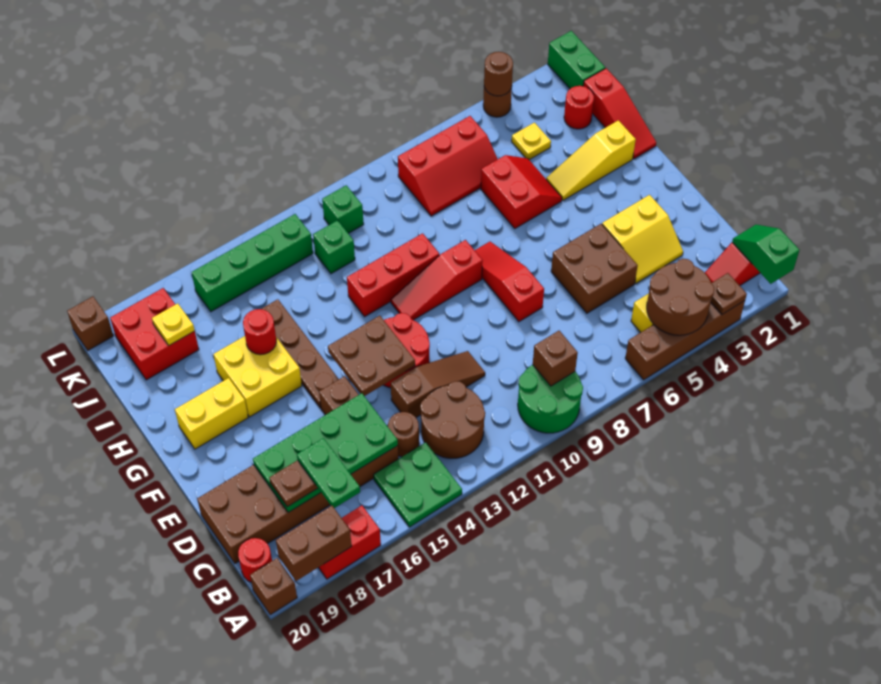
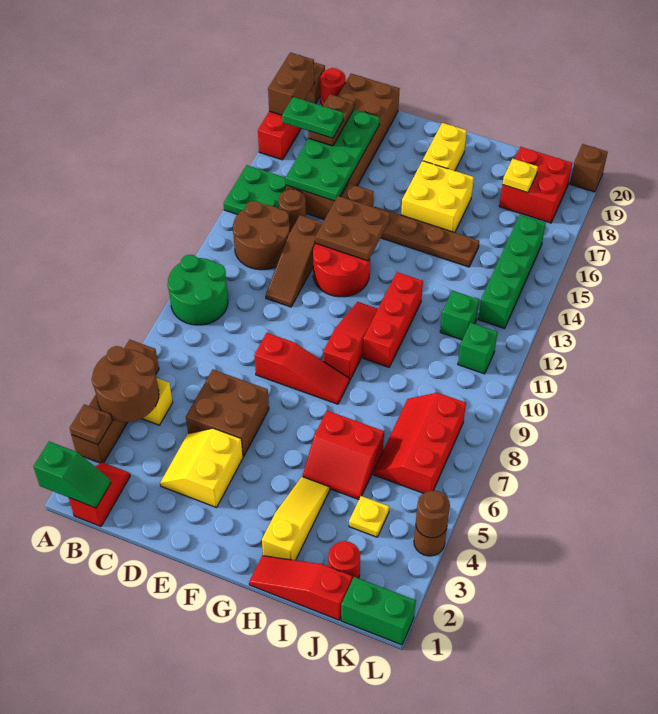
brown brick B9 level 2 -> none
red round brick H16 level 2 -> none

